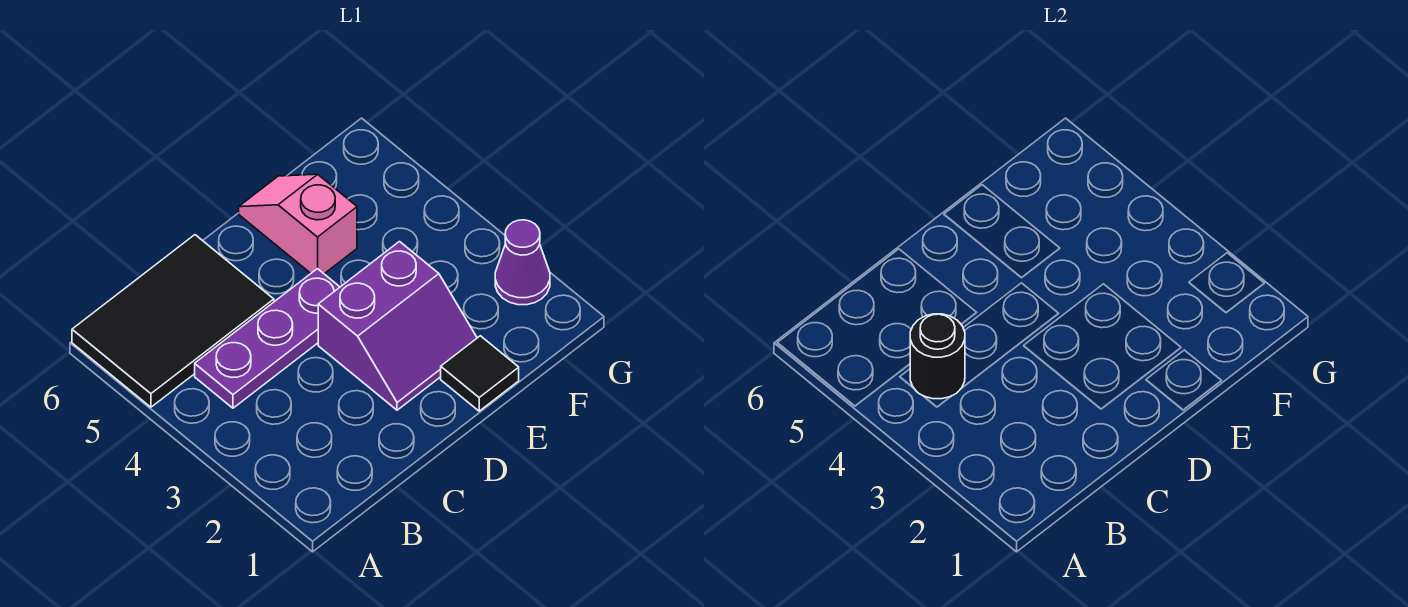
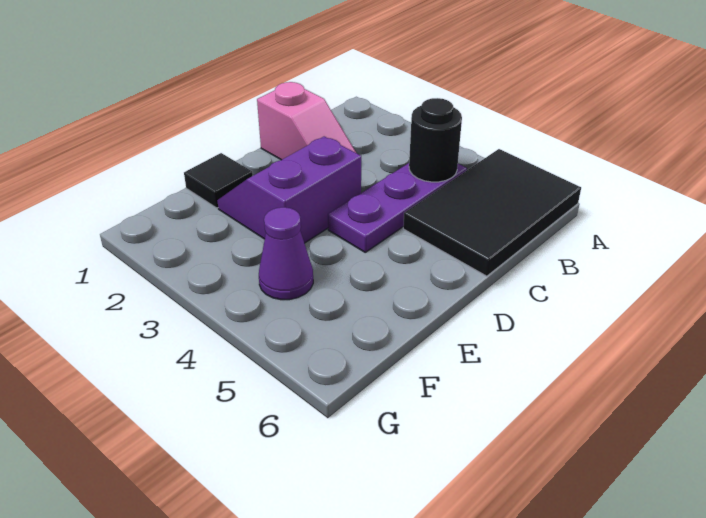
pink slope E5:E6 level 1 top 5 -> pink slope C1:C2 level 1 top 1
purple cone G2 level 1 -> purple cone F4 level 1

